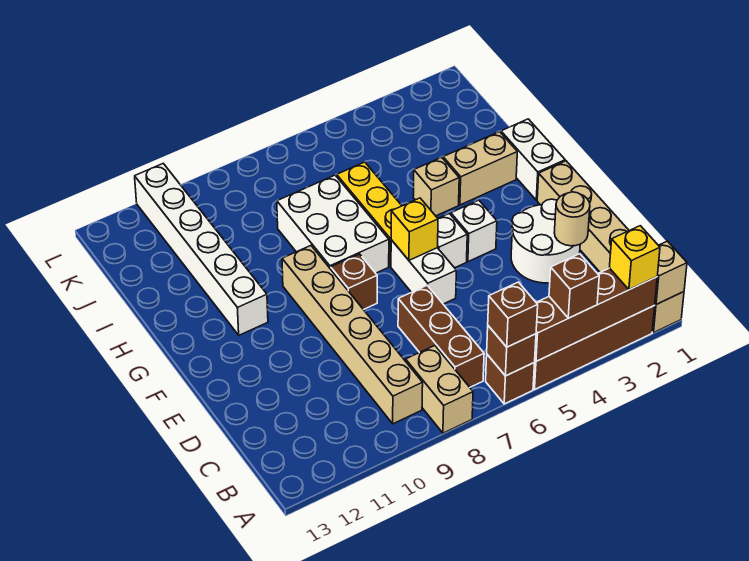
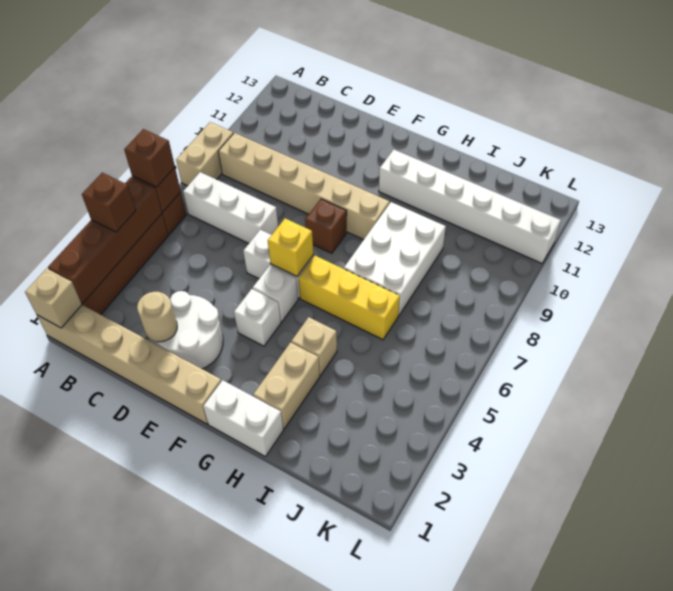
yellow brick A2 level 3 -> none
tan brick A8:B8 level 1 -> tan brick A8:A9 level 1
brown brick B7:D7 level 1 -> white brick B7:D7 level 1
white brick G7:I8 level 1 -> white brick H7:I9 level 1

